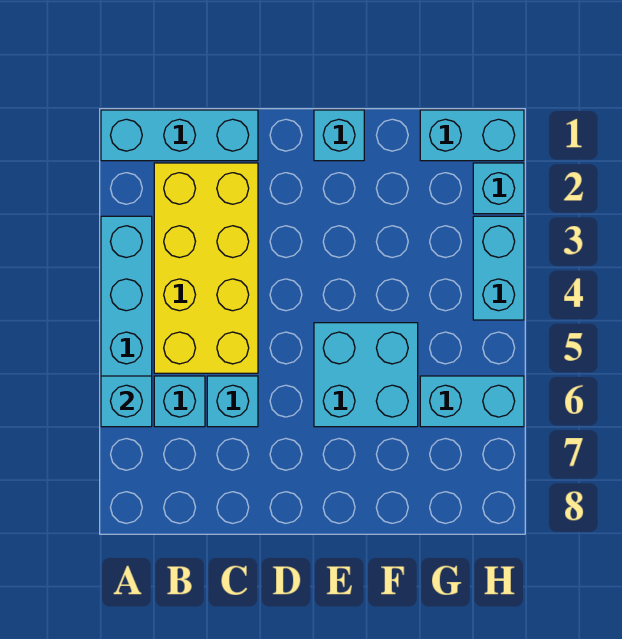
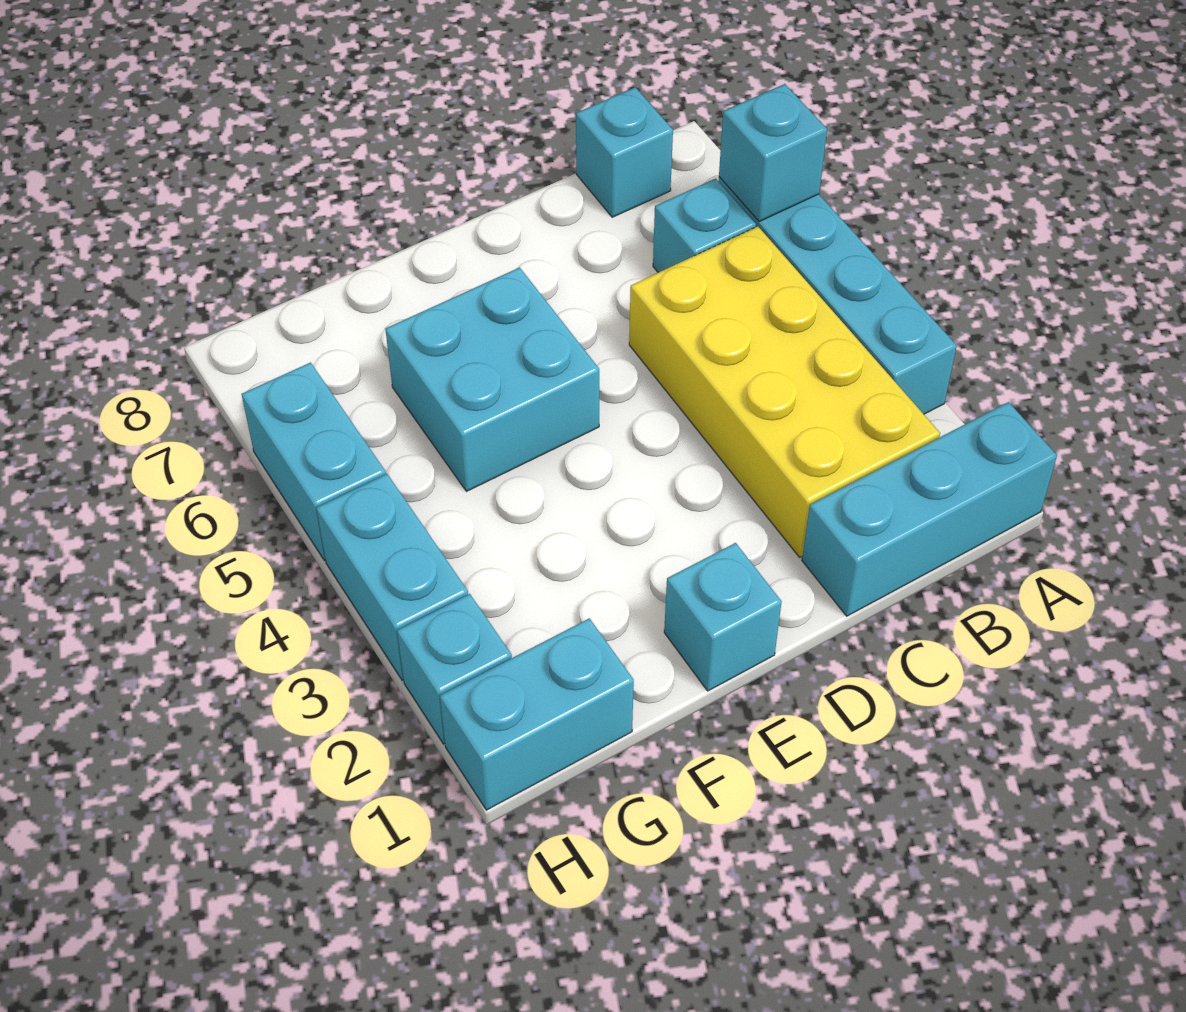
cyan brick C6 level 1 -> cyan brick B8 level 1
cyan brick G6:H6 level 1 -> cyan brick H5:H6 level 1

